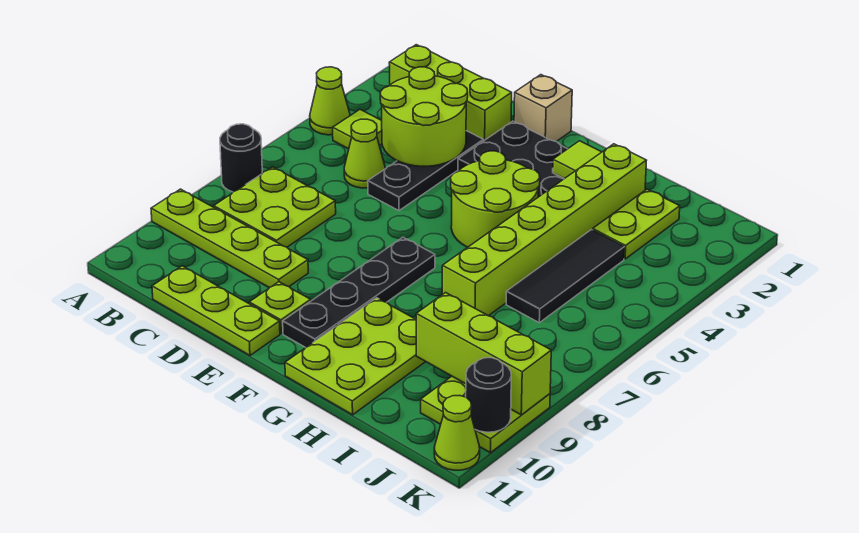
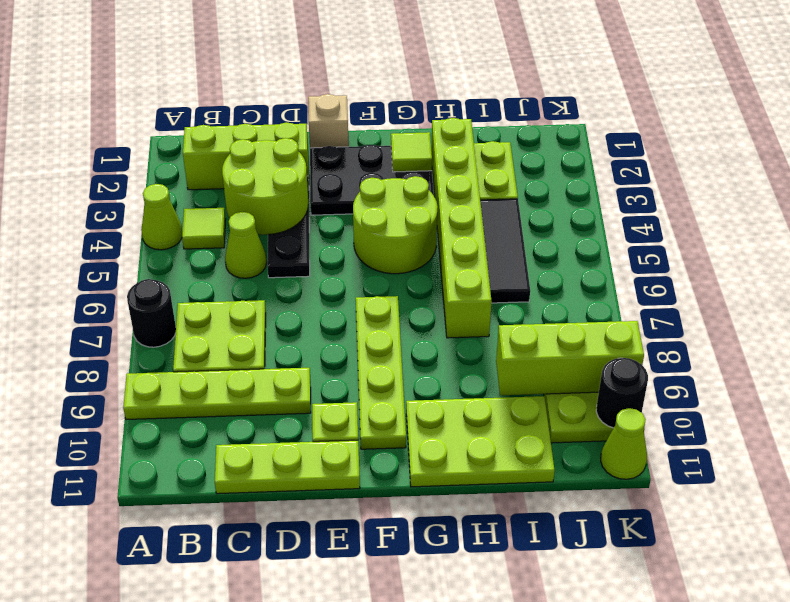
black plate F7:F10 level 1 -> lime plate F7:F10 level 1
lime plate G9:H11 level 1 -> lime plate G10:I11 level 1

